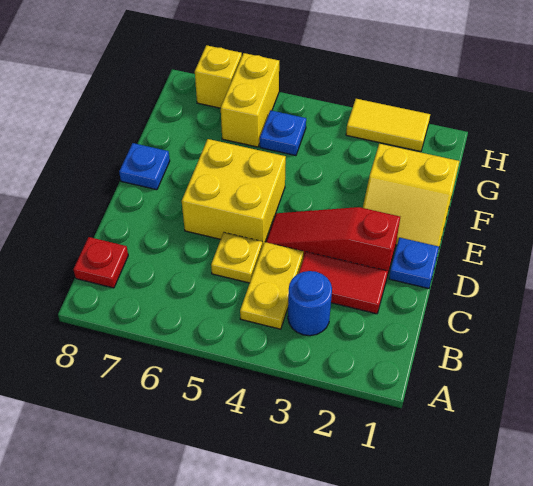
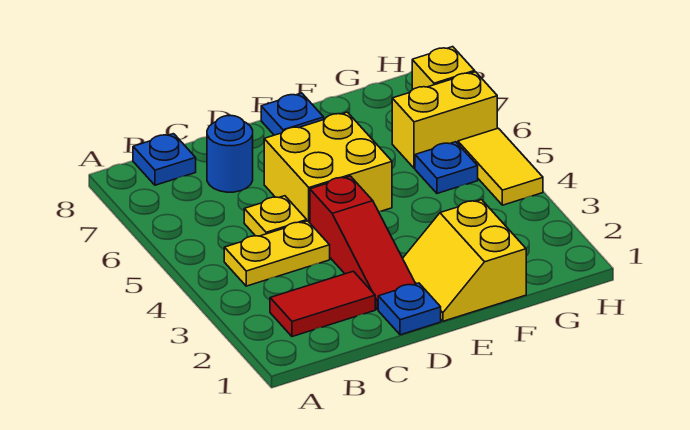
blue round brick B3 level 1 -> blue round brick C7 level 1
red plate B8 level 1 -> blue plate B8 level 1
red tile C2:C3 level 1 -> red tile B2:C2 level 1
red slope D2:D4 level 1 top 2 -> red slope D2:D4 level 1 top 4
yellow tile H2:H3 level 1 -> yellow tile H4:H5 level 1

